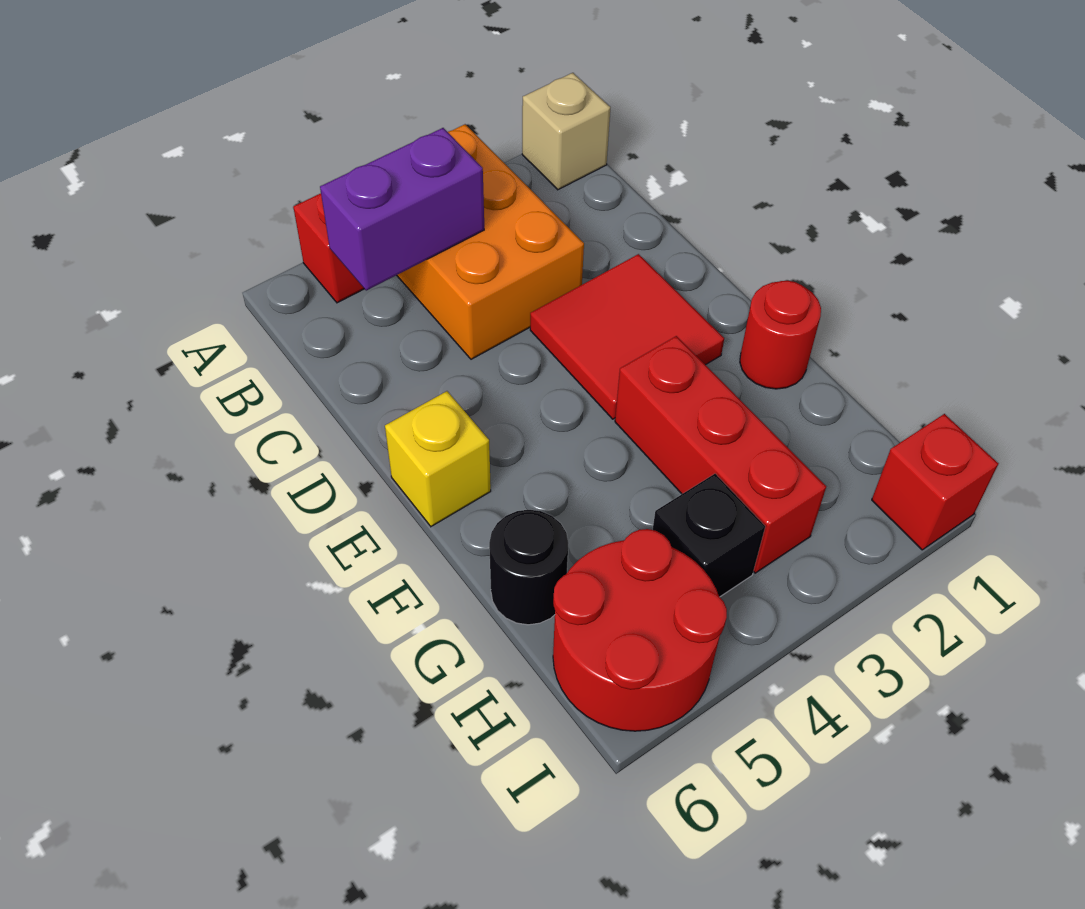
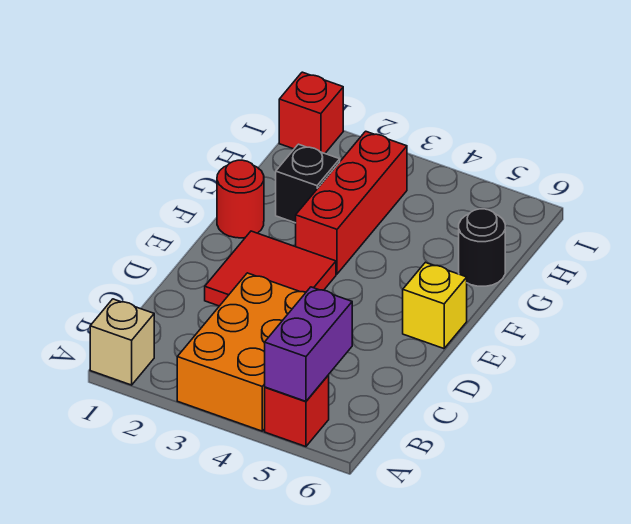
purple brick B4:B5 level 2 -> purple brick A5:B5 level 2
black brick H4 level 1 -> black brick G2 level 1
red round brick H5:I6 level 1 -> none

